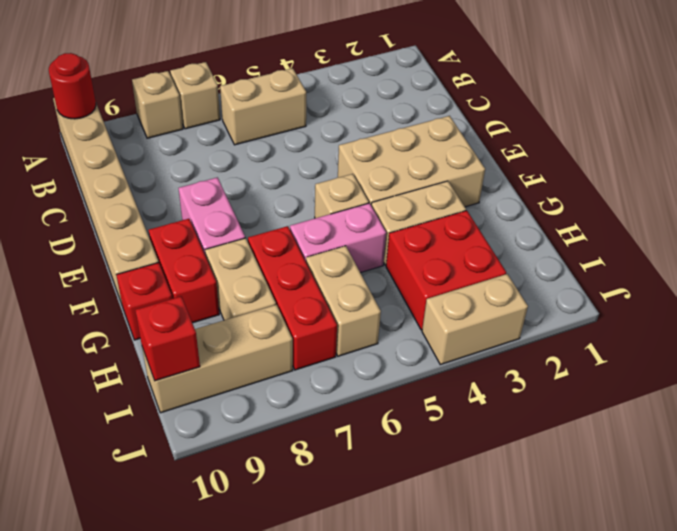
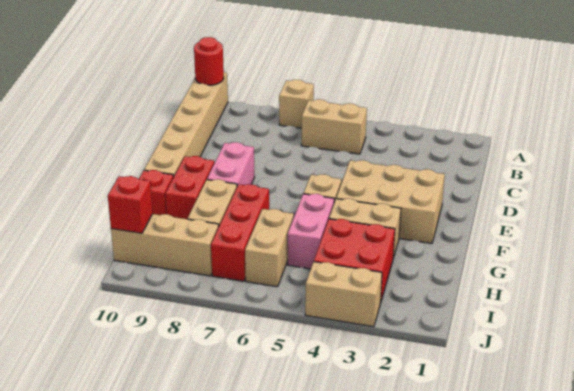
tan brick A8 level 1 -> none
pink brick G5:G6 level 1 -> pink brick G5:H5 level 1

